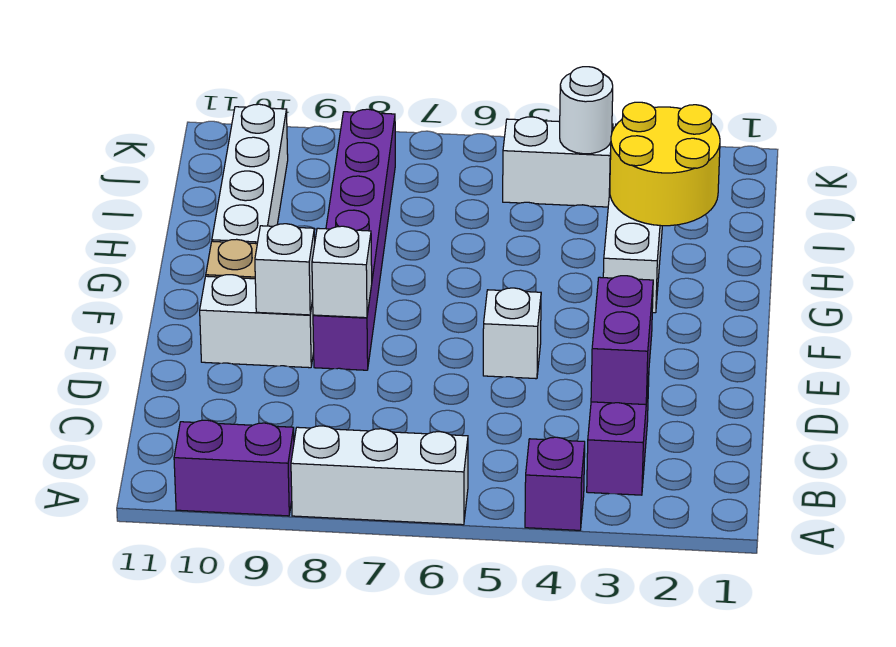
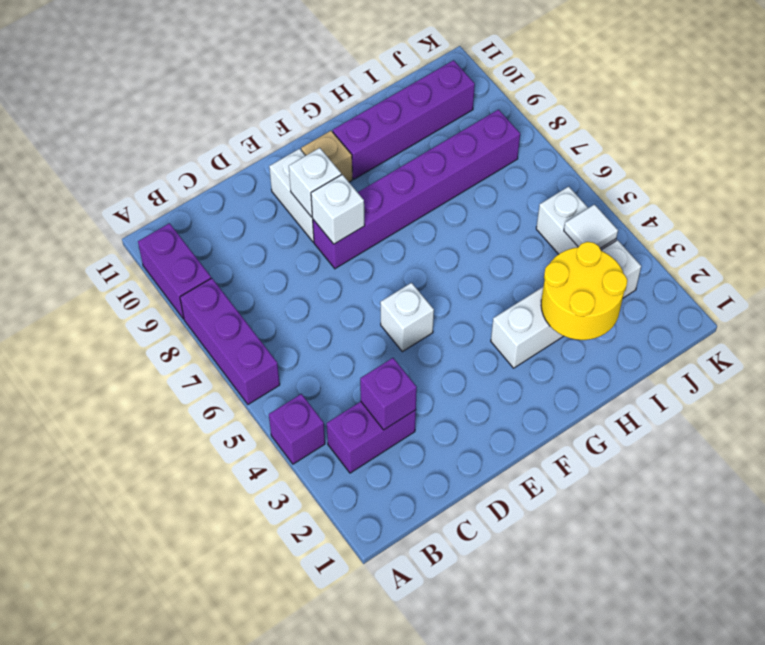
white brick A6:A8 level 1 -> purple brick A6:A8 level 1
purple brick C3:D3 level 2 -> purple brick C3 level 2
white brick G10:J10 level 1 -> purple brick G10:J10 level 1
white round brick J4 level 2 -> white tile J4 level 2

